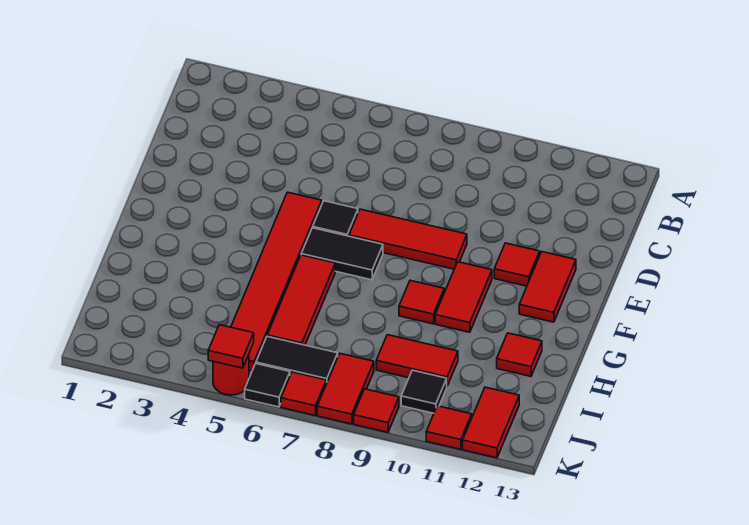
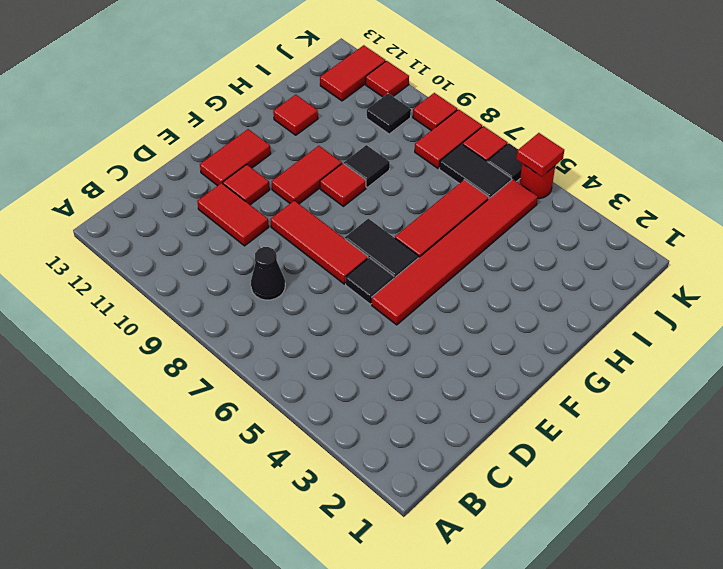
none -> black cone C8 level 1
none -> black tile H9 level 1
red tile I9:I10 level 1 -> red tile D10:D11 level 1

